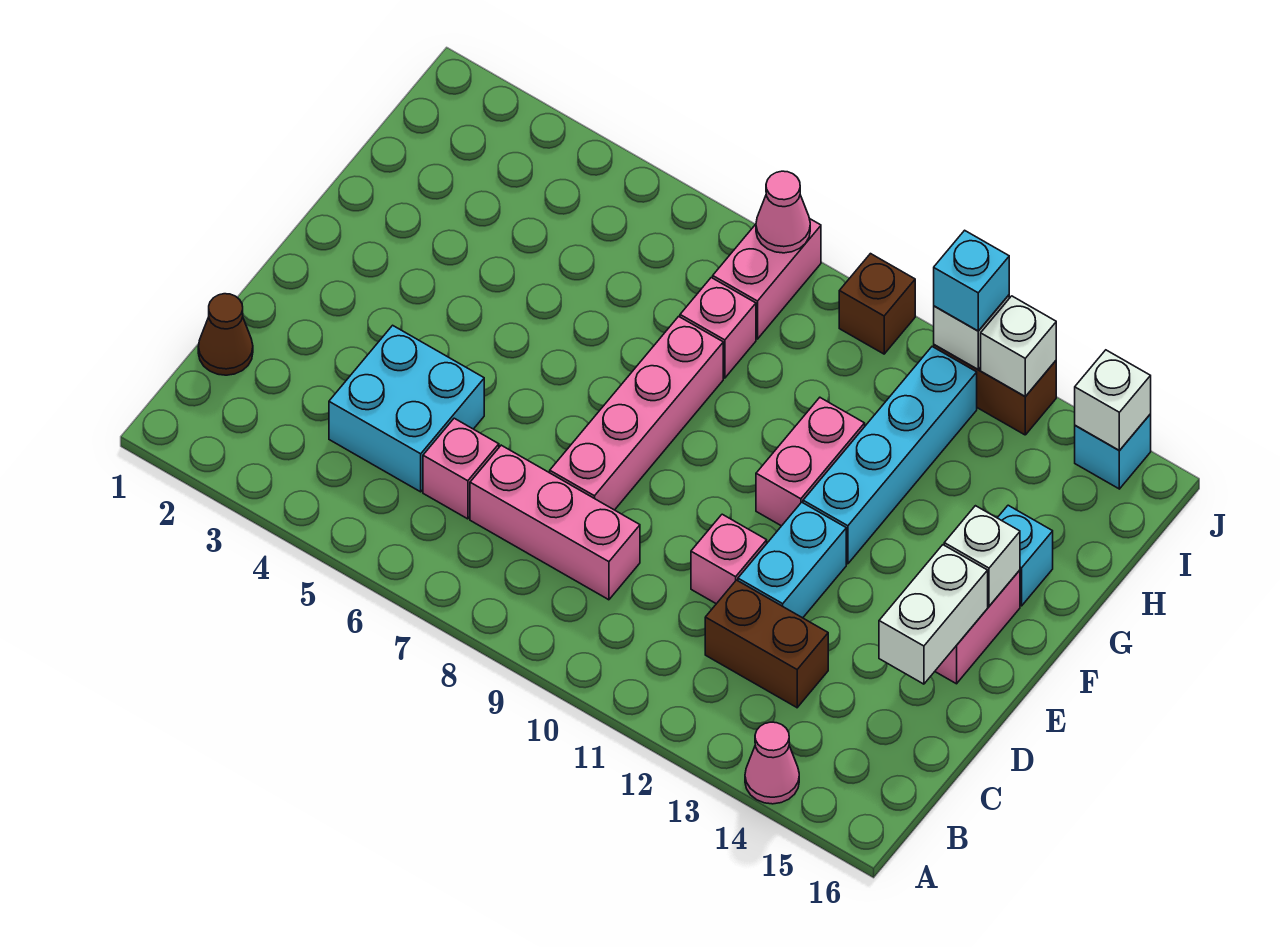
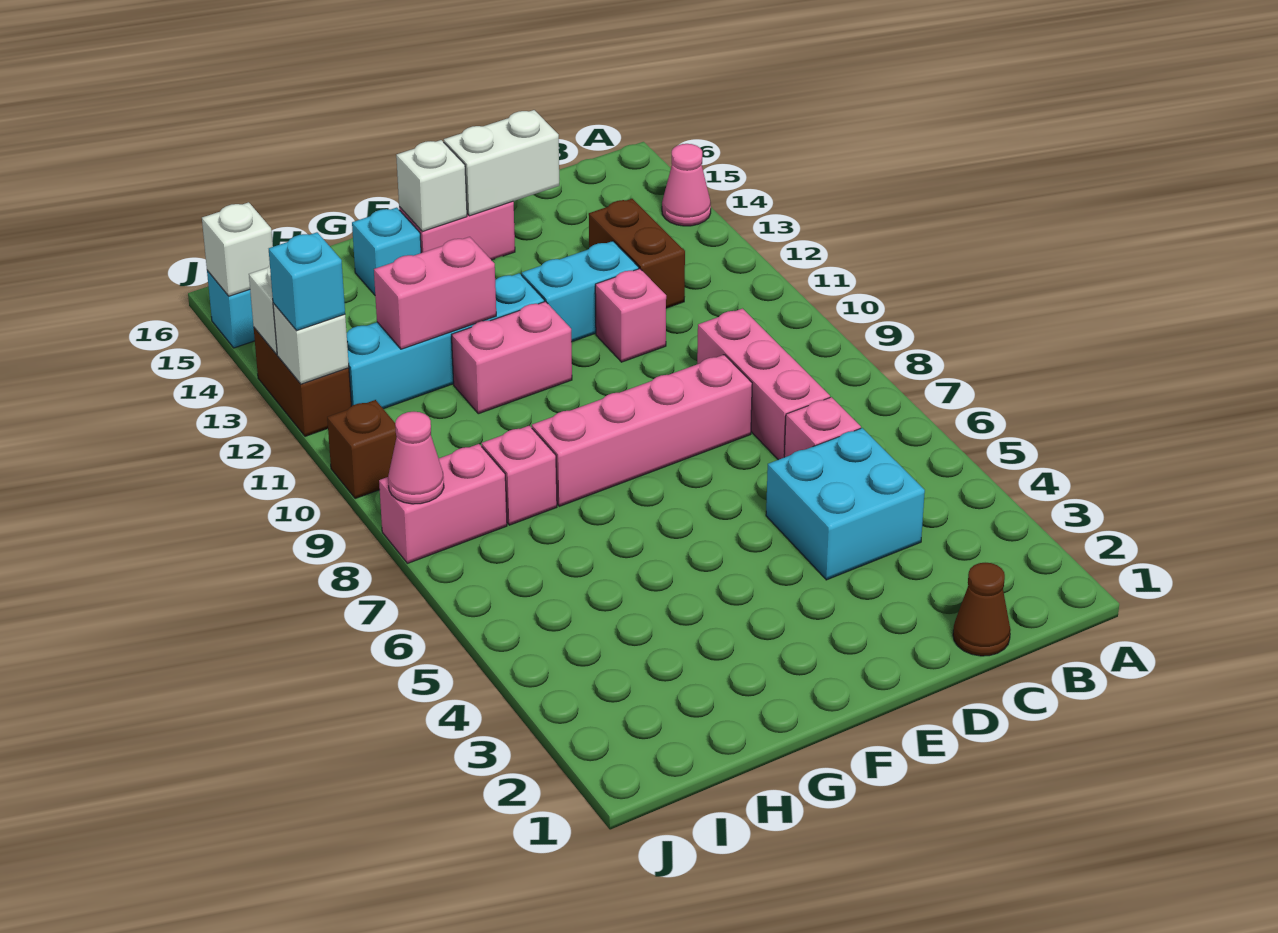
none -> pink brick G12:H12 level 2

